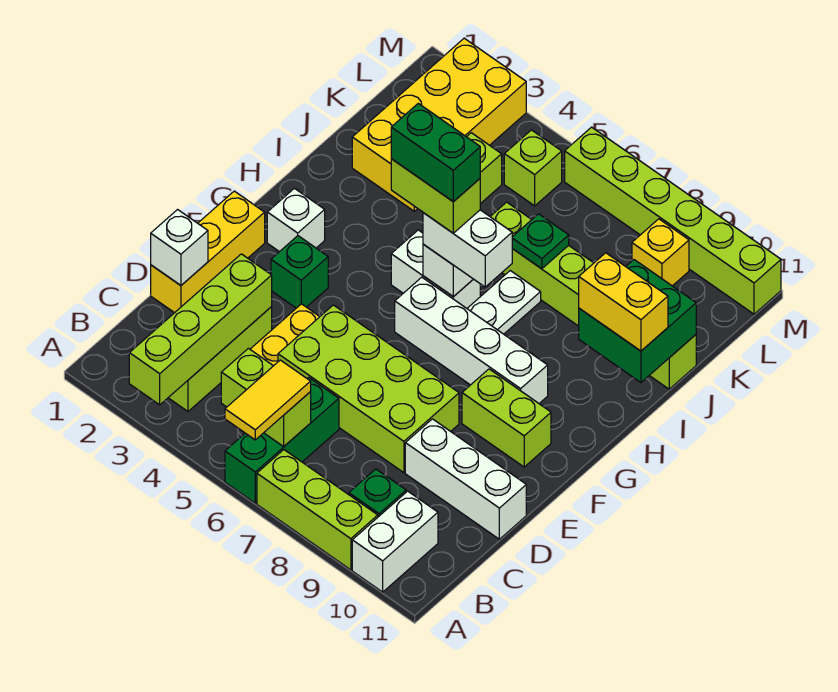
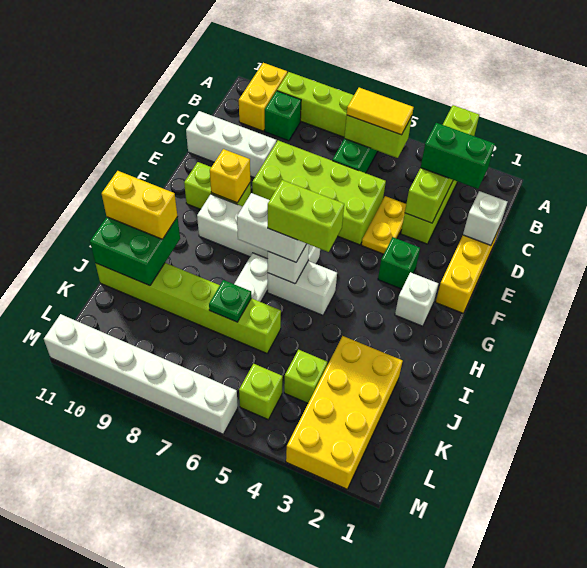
yellow tile A6:B6 level 3 -> yellow tile B5:B6 level 3
white brick A10:B10 level 1 -> yellow brick A10:B10 level 1
green brick H5:H6 level 5 -> green brick C2:C3 level 3
yellow brick L9 level 1 -> yellow brick F9 level 2
lime brick M6:M11 level 1 -> white brick M6:M11 level 1

